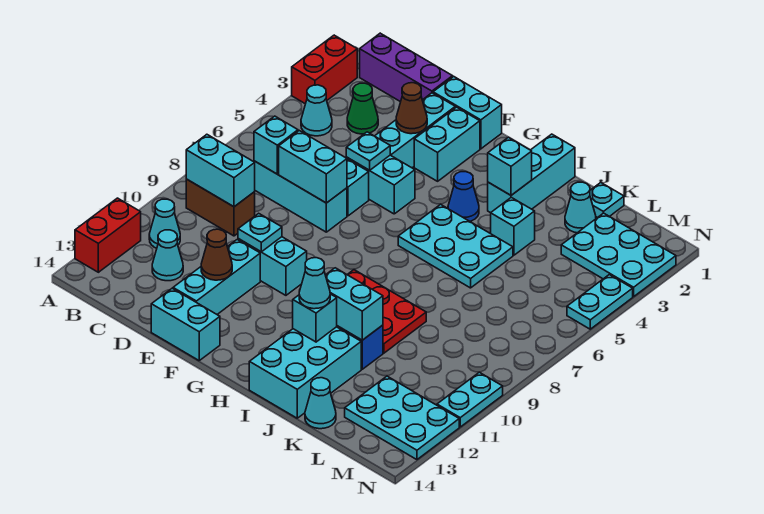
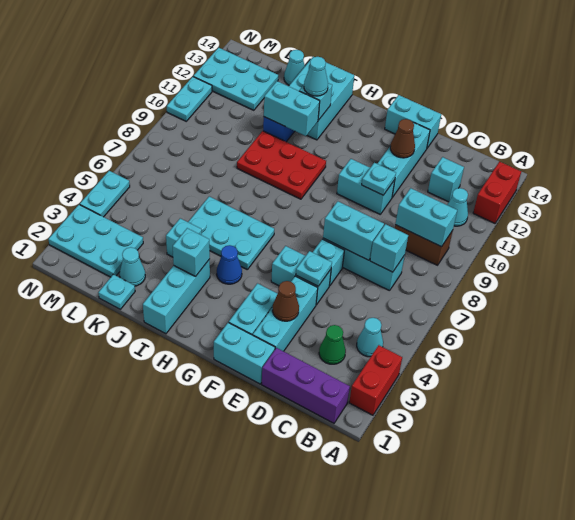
cyan cone C12 level 1 -> cyan brick C12 level 1

